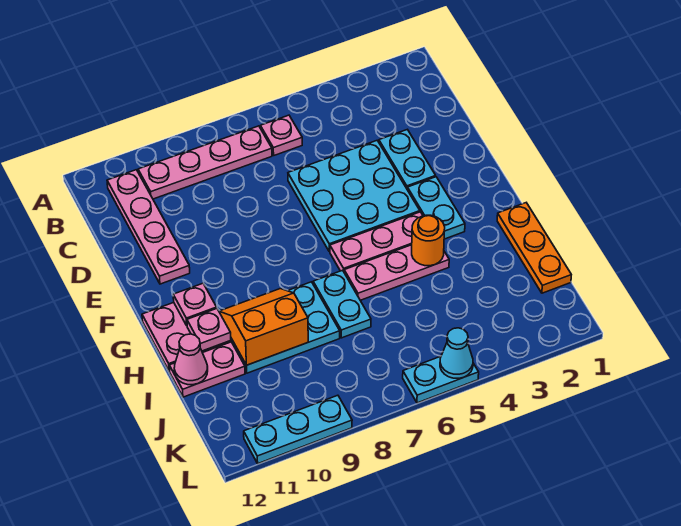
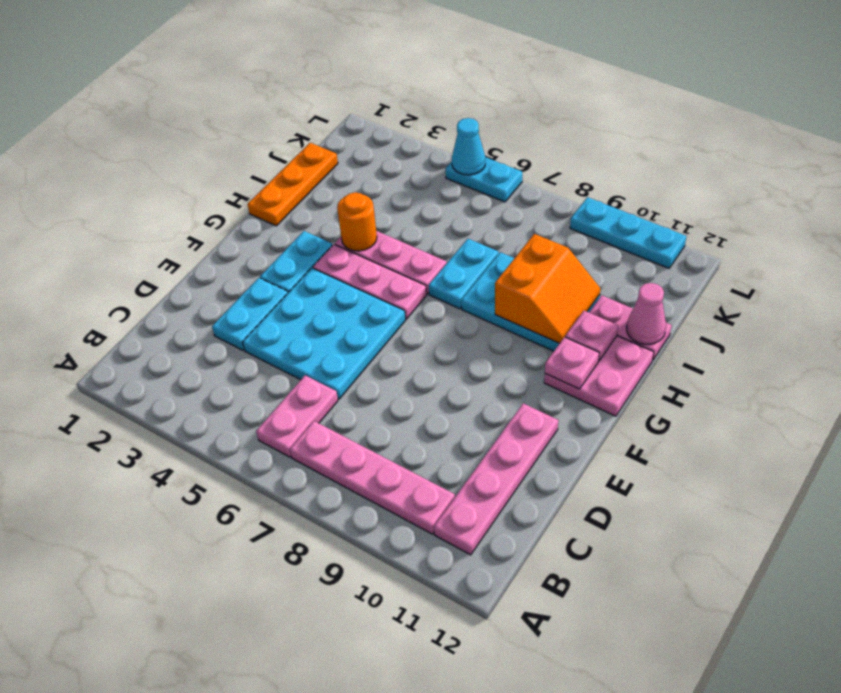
pink plate B6 level 1 -> pink plate B6:C6 level 1
orange slope H9:I10 level 2 top I -> orange slope H9:I10 level 2 top 9

